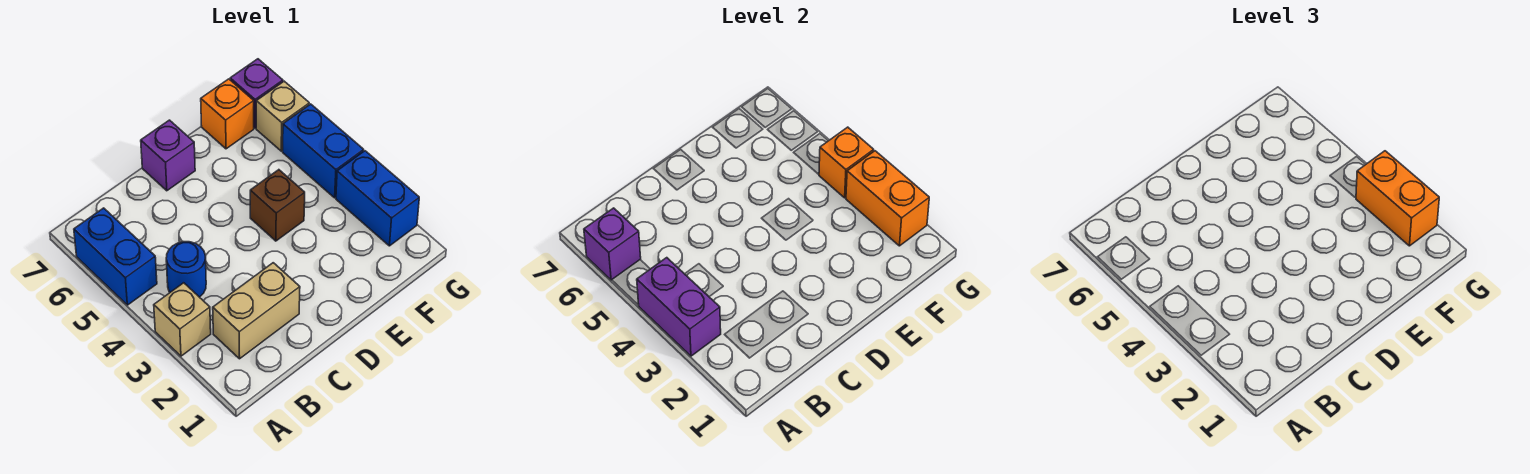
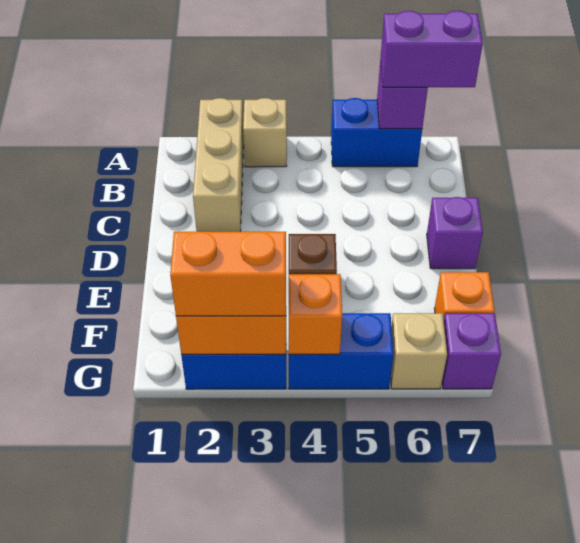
purple brick A3:A4 level 2 -> purple brick A6:A7 level 3
tan brick B2:C2 level 1 -> tan brick A2:C2 level 1
blue round brick B4 level 1 -> none

